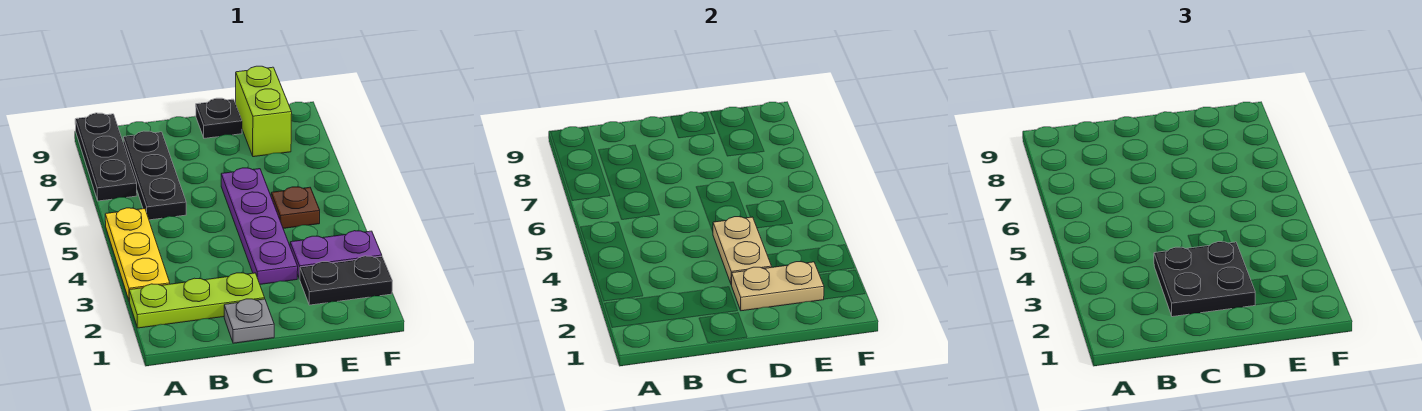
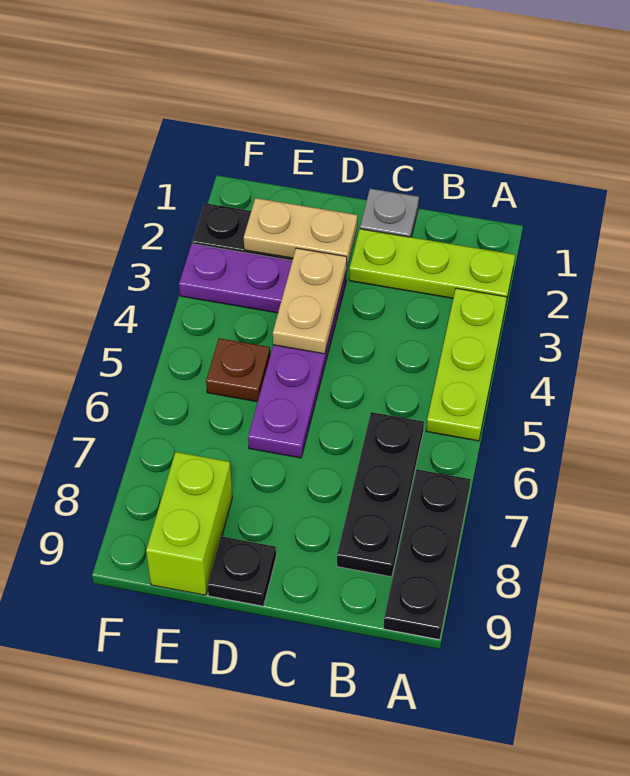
yellow plate A3:A5 level 1 -> lime plate A3:A5 level 1
black plate C2:D3 level 3 -> none

